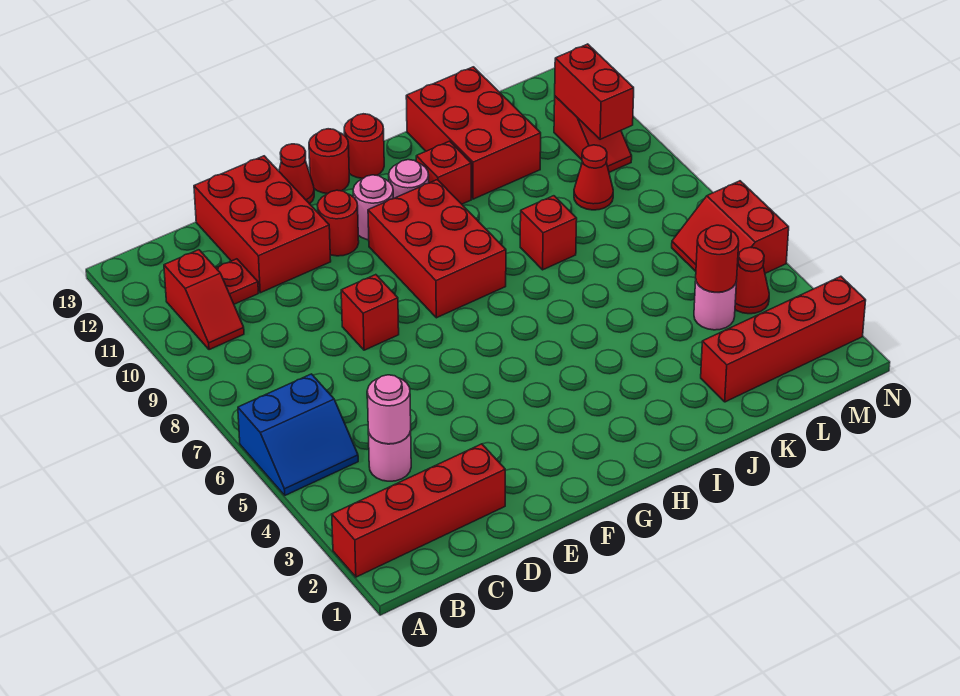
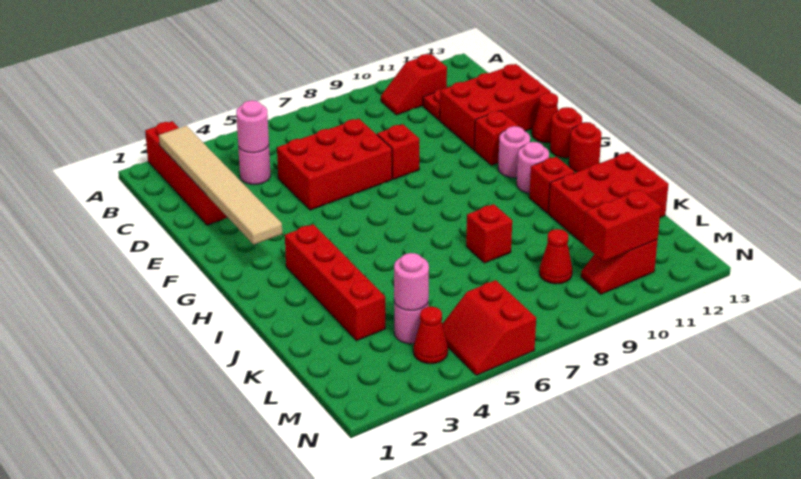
blue slope A5:B6 level 1 top 6 -> none
none -> tan tile B2:G2 level 2
red round brick F11 level 1 -> red brick F11 level 1
red brick G8:H10 level 1 -> red brick D5:E7 level 1
red brick K2:N2 level 1 -> red brick H3:K3 level 1
red round brick L4 level 2 -> pink round brick L4 level 2
red slope M5:N6 level 1 top N -> red slope M5:N6 level 1 top 6

